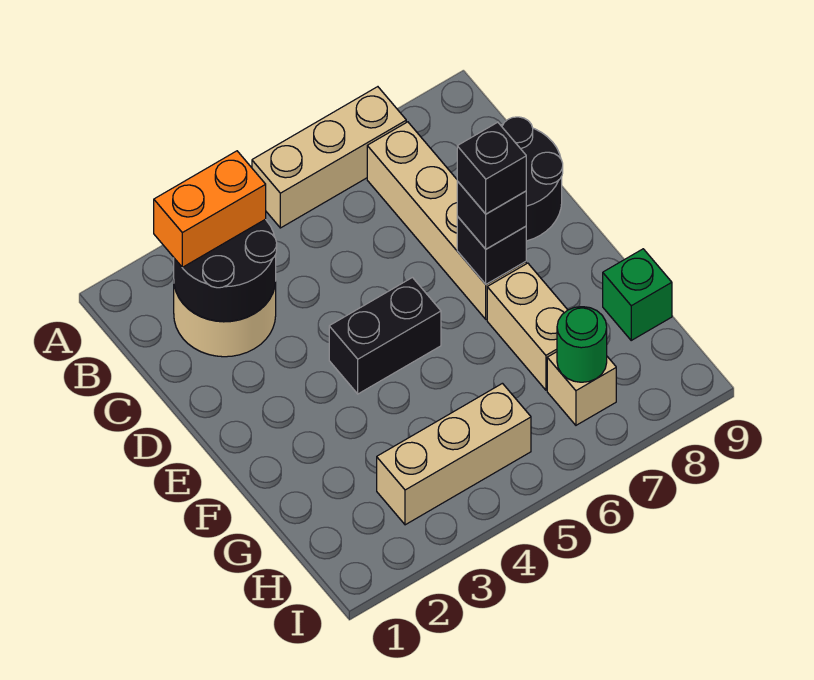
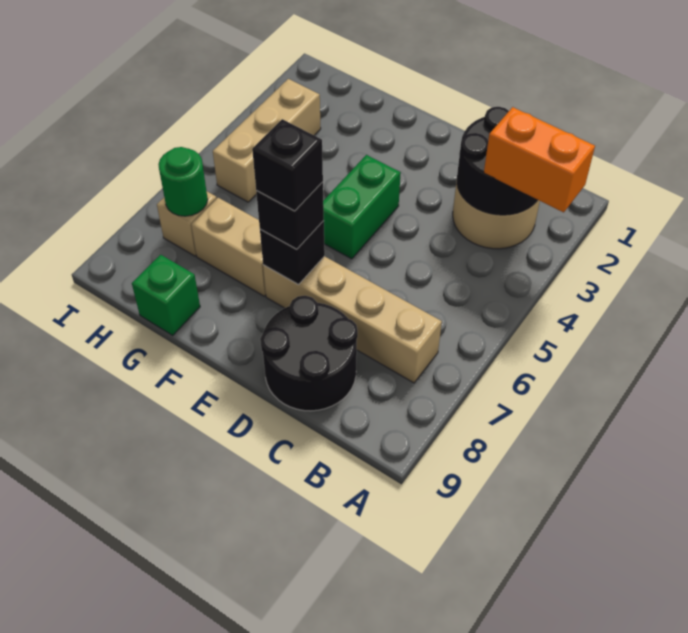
tan brick A5:A7 level 1 -> none
orange brick B2:B3 level 3 -> orange brick A3:B3 level 3
black brick E4:E5 level 1 -> green brick E4:E5 level 1

